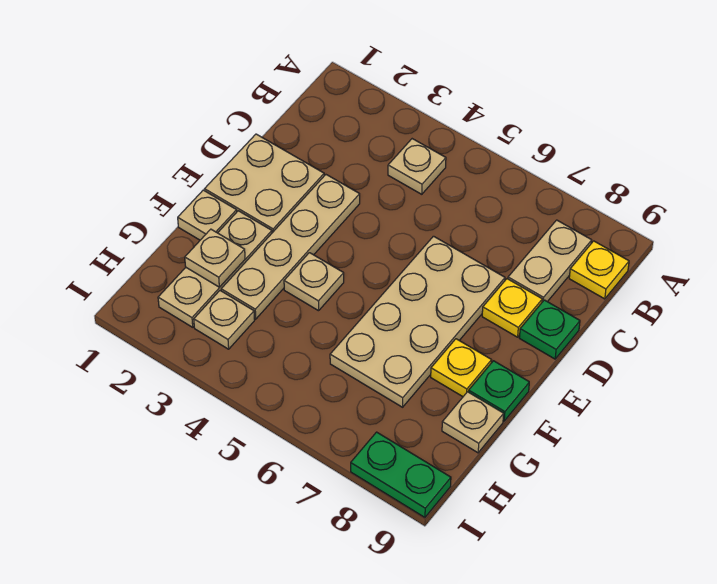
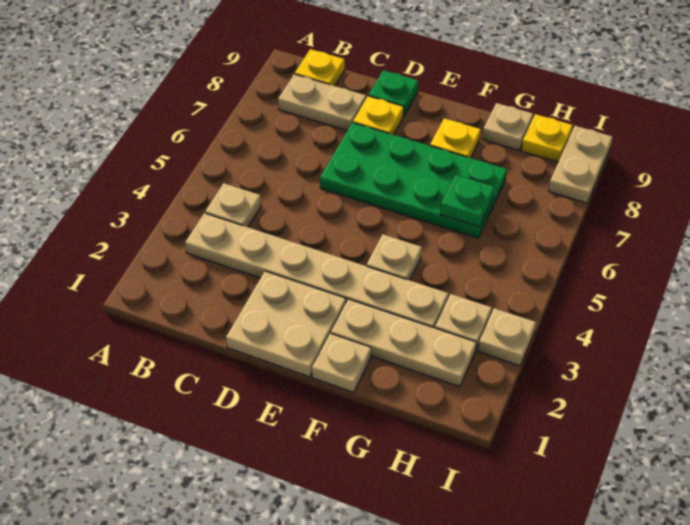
tan plate D3:G3 level 1 -> tan plate B3:G3 level 1
tan plate D6:G7 level 1 -> green plate D6:G7 level 1
green plate F9 level 1 -> green plate G6 level 2
tan plate G2 level 2 -> tan plate I3 level 1
none -> yellow plate H9 level 1
green plate I8:I9 level 1 -> tan plate I8:I9 level 1

